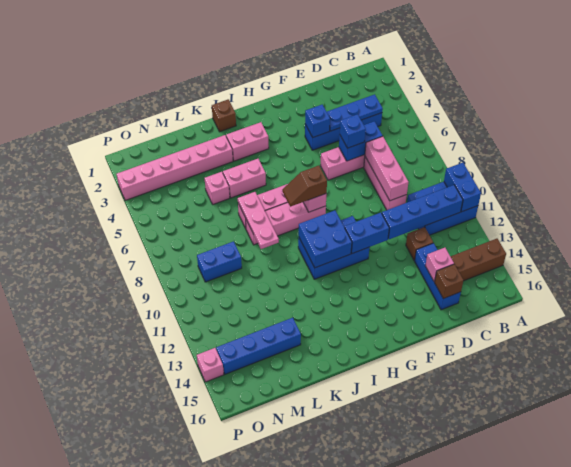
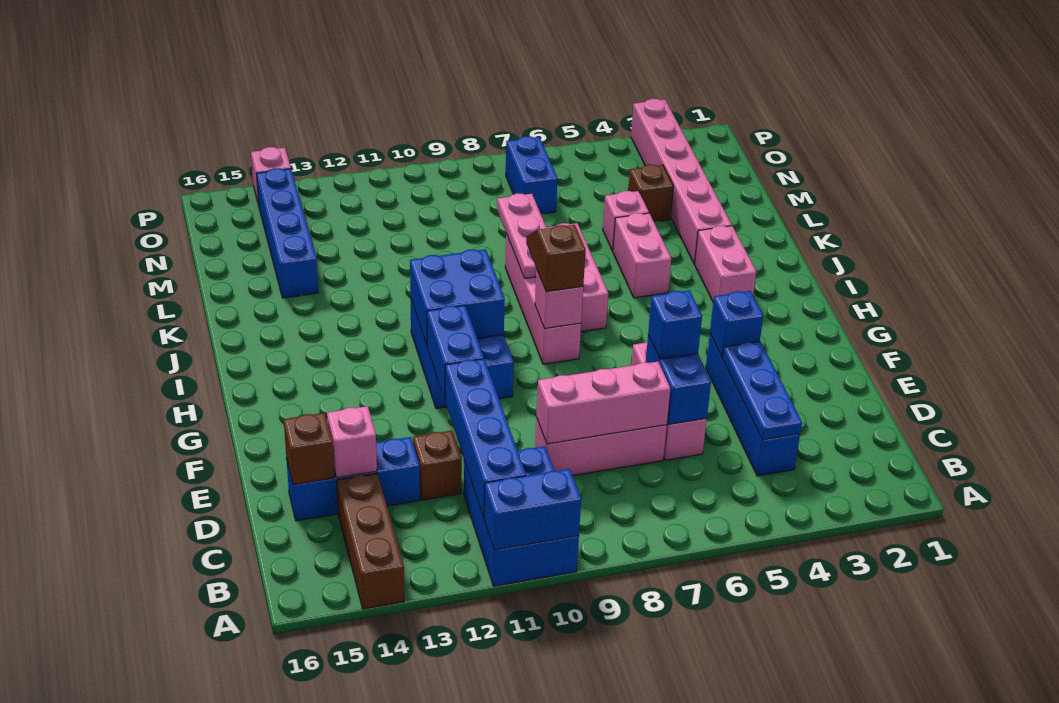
brown brick J1 level 1 -> brown brick M4 level 1
pink plate K7:K9 level 2 -> pink plate J8:L8 level 2
blue brick M9:N9 level 1 -> blue brick N7:O7 level 1

